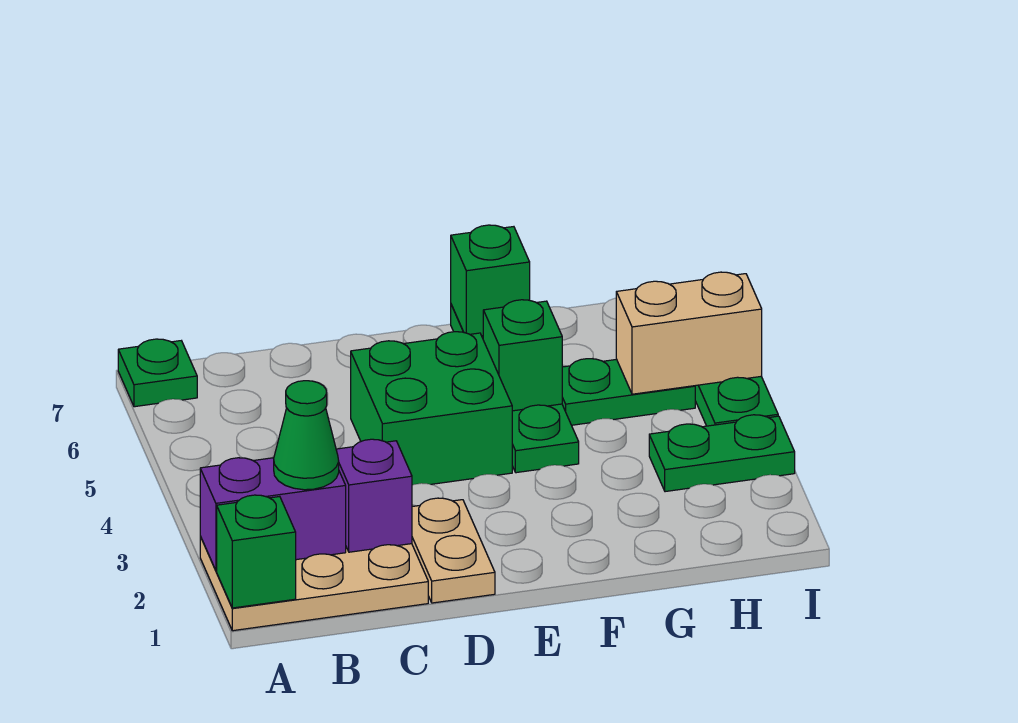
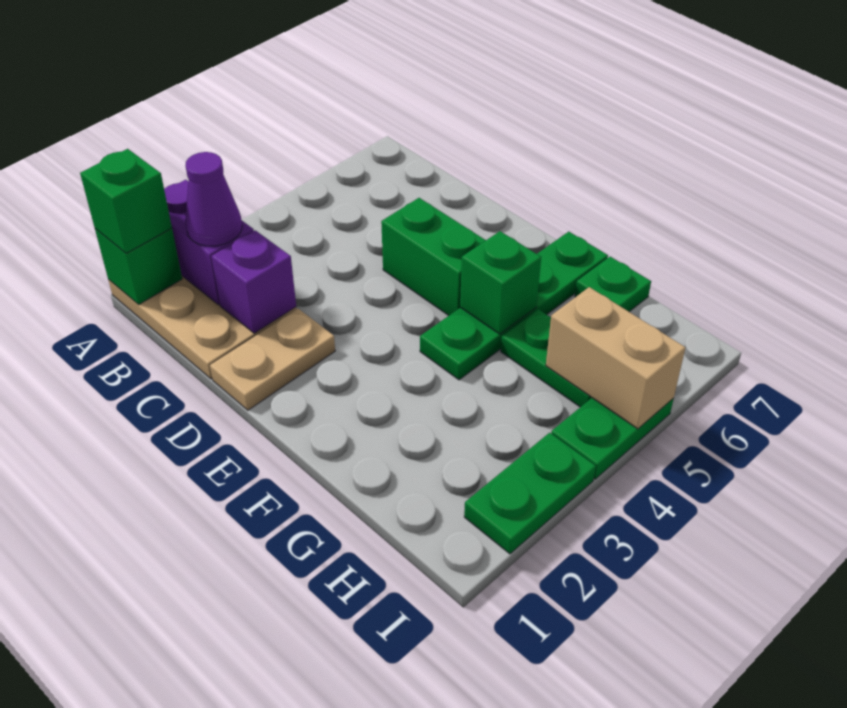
green plate A7 level 1 -> green plate G7 level 1
green cone B2 level 3 -> purple cone B2 level 3
green brick D4:E5 level 1 -> green brick D5:E5 level 1
green brick F7 level 2 -> green brick A1 level 3
green plate H3:I3 level 1 -> green plate I2:I3 level 1

